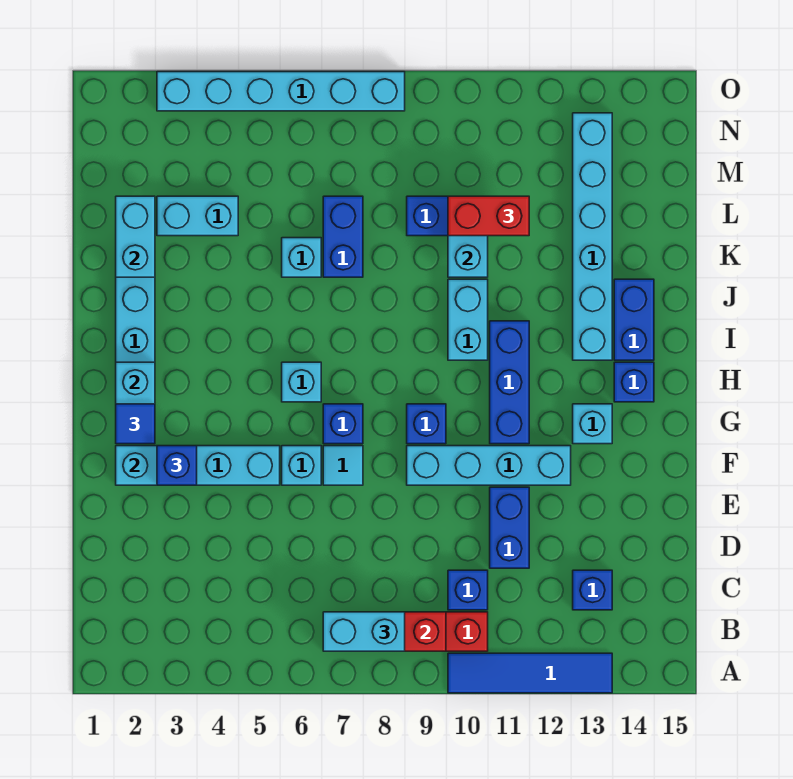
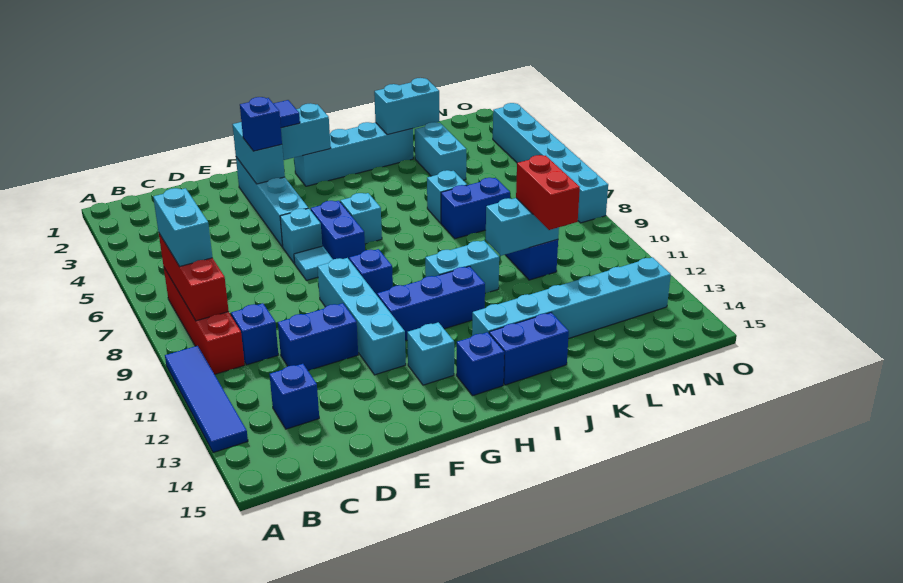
blue brick G7 level 1 -> blue brick G6:G7 level 1

